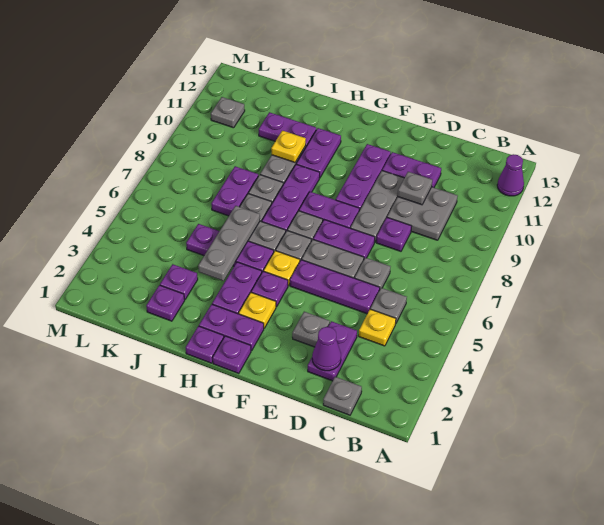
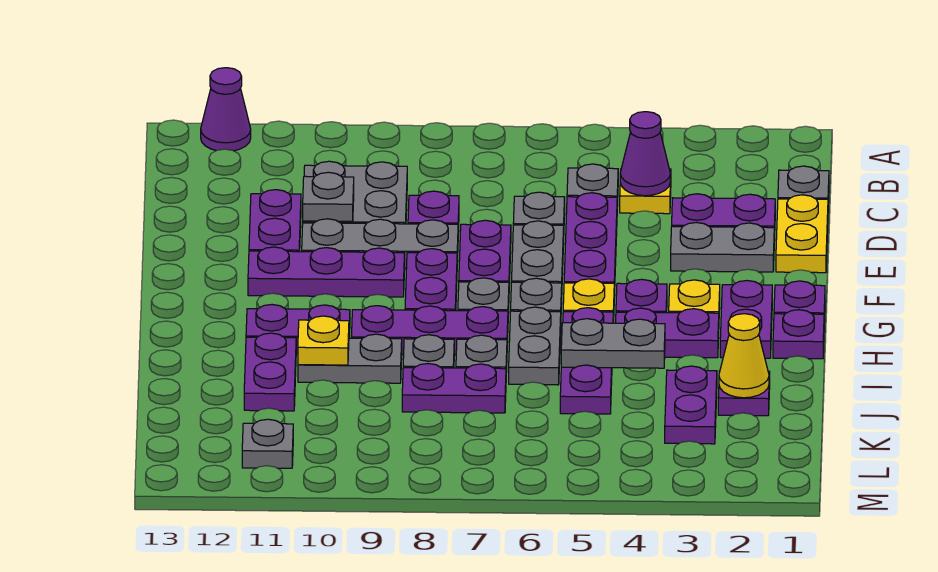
none -> yellow plate D1:E1 level 1
purple cone D2 level 2 -> purple cone C4 level 2
grey plate E3 level 1 -> grey plate E2:E3 level 1
grey plate I4:I6 level 2 -> grey plate I4:I5 level 2
none -> yellow cone J2 level 2
purple plate J3 level 1 -> purple plate J3:K3 level 1

